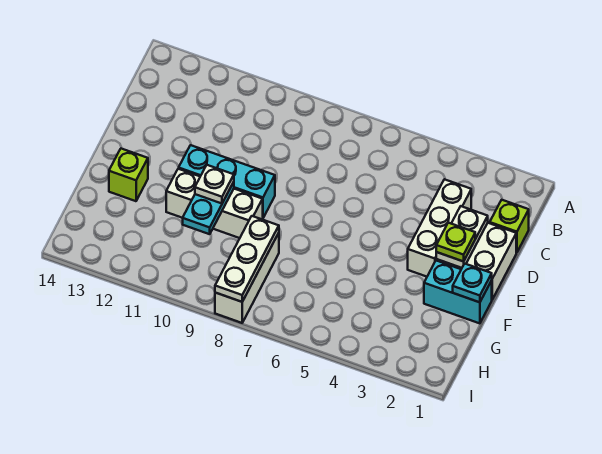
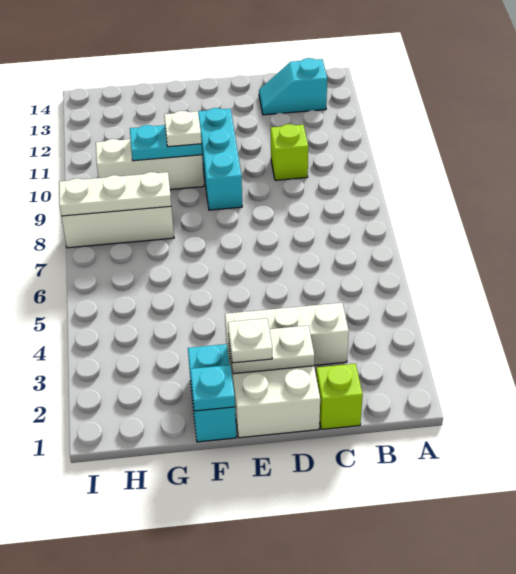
none -> cyan slope B13:C13 level 1 top B
lime plate E2 level 3 -> white plate E2 level 3
white brick F9:F11 level 1 -> white brick F10:H10 level 1
lime brick F13 level 1 -> lime brick C10 level 1

